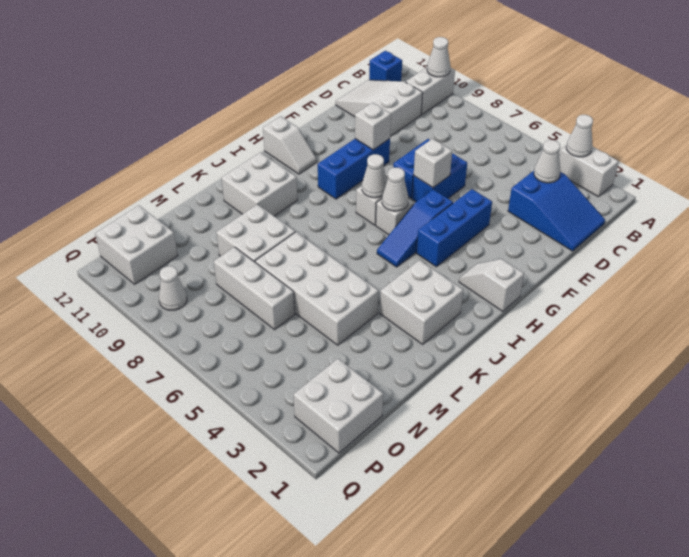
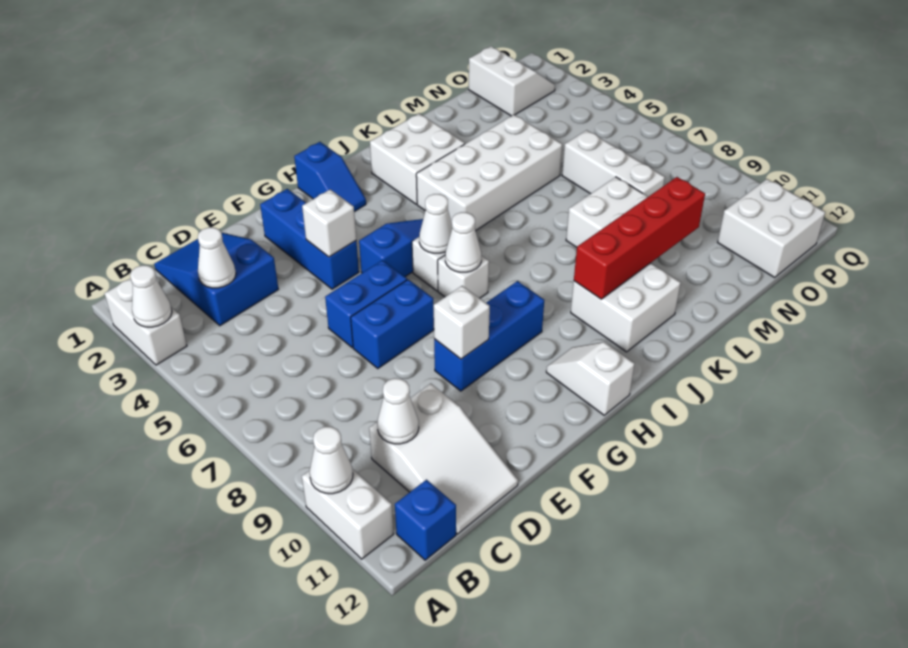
white brick A10:B10 level 1 -> white brick A10:A11 level 1
blue brick F4:H4 level 1 -> blue brick F2:F4 level 1
white brick F6 level 2 -> white brick F4 level 2
white slope H1:H2 level 1 top 1 -> blue slope H1:H2 level 1 top 1
none -> red brick J10:M10 level 2
white brick L4:M7 level 1 -> white brick J4:M5 level 1
white brick O1:P2 level 1 -> white slope O1:P2 level 1 top O
white cone P9 level 1 -> white cone C10 level 2

